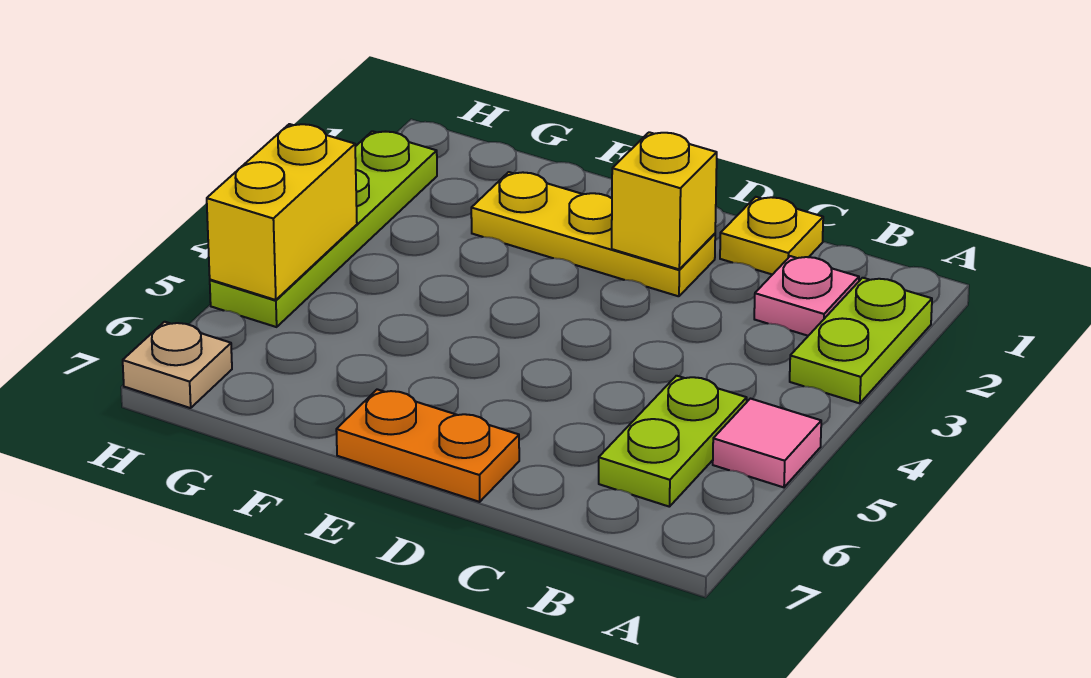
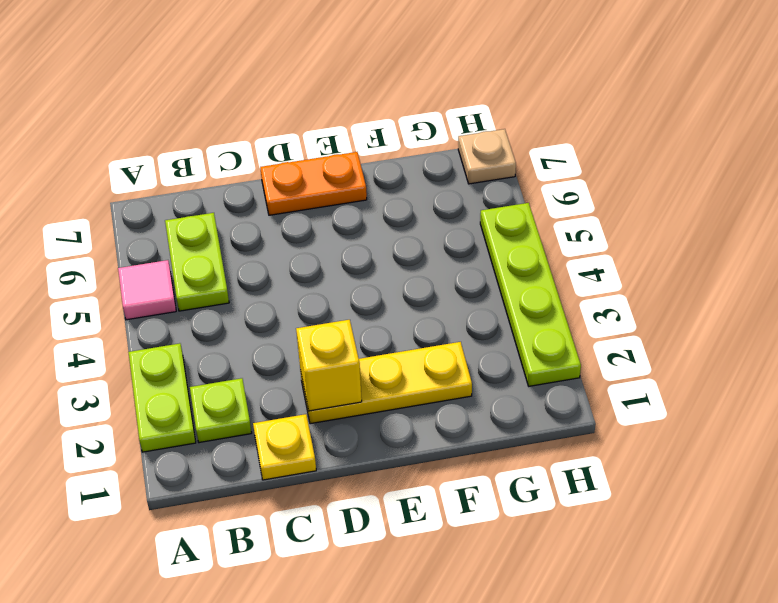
pink plate B2 level 1 -> lime plate B2 level 1
yellow brick H4:H5 level 2 -> none

